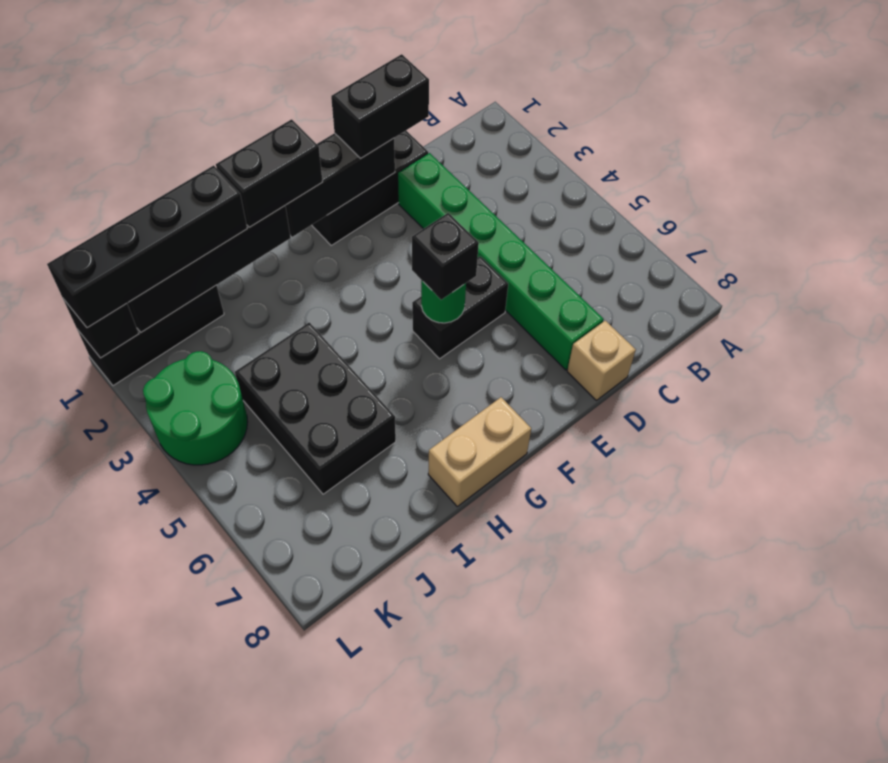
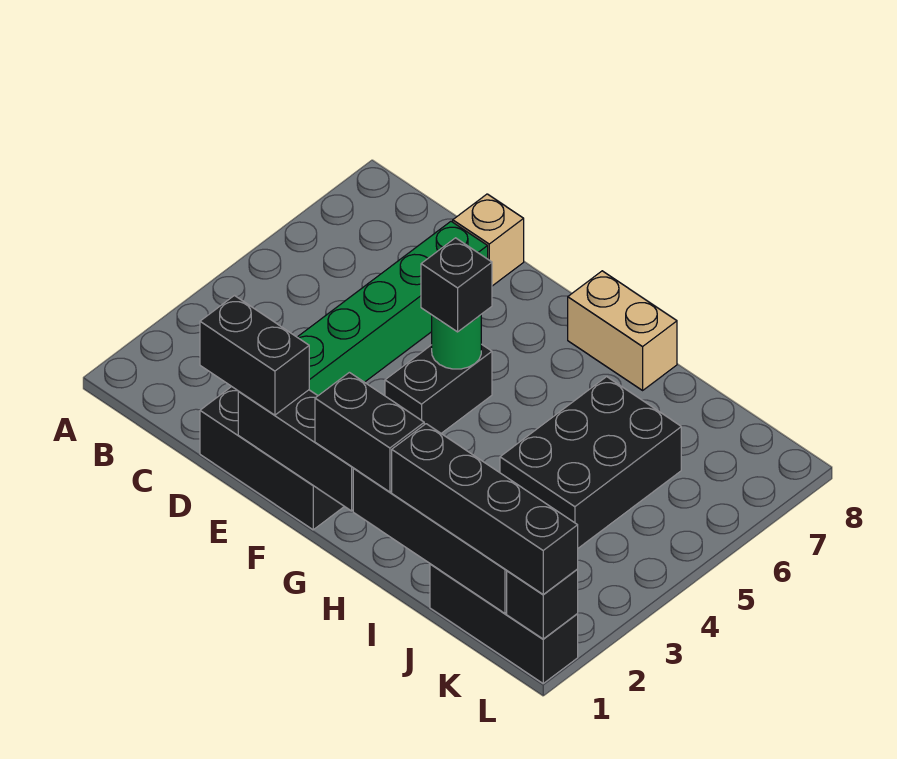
black brick E5:F5 level 1 -> black brick F4:F5 level 1
green round brick K3:L4 level 1 -> none

